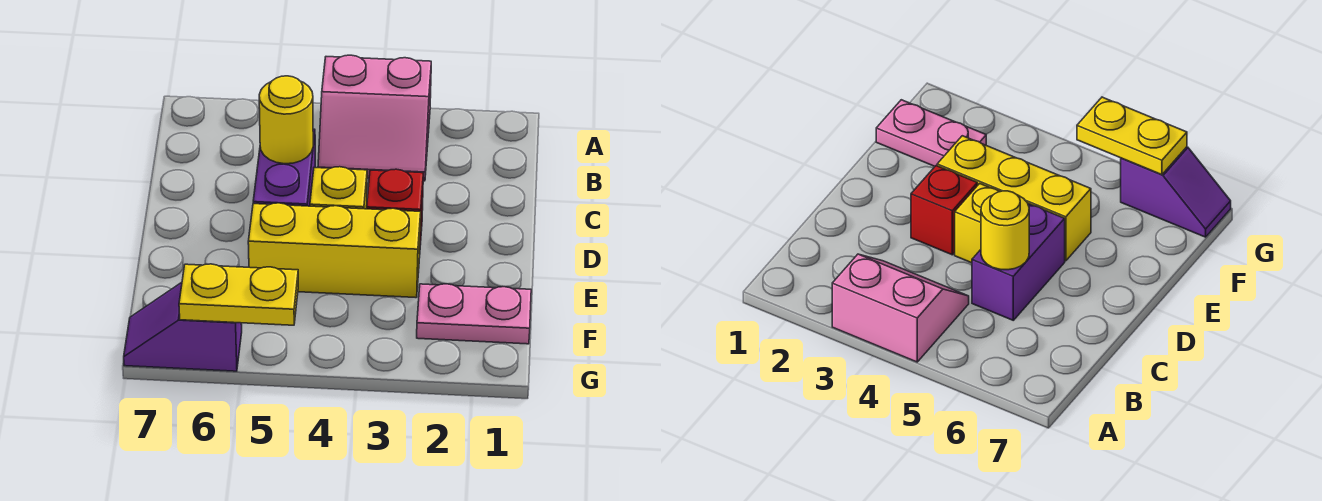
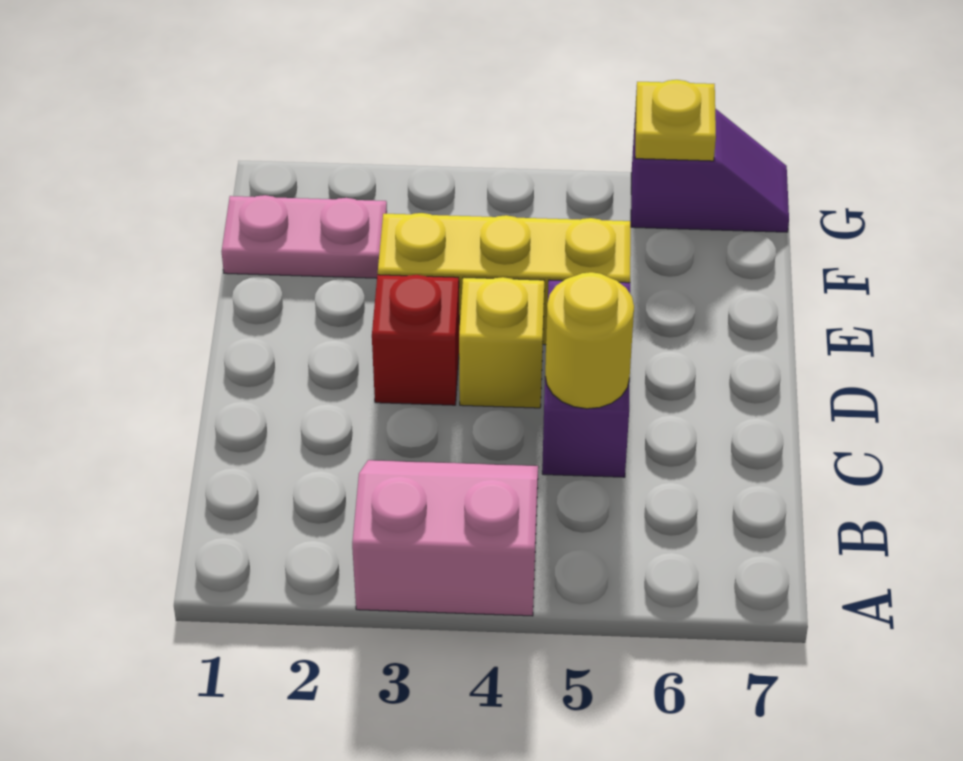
yellow plate G5:G6 level 2 -> yellow plate G6 level 2

